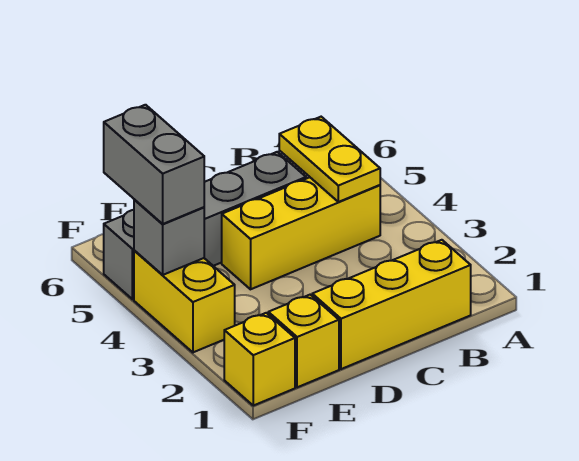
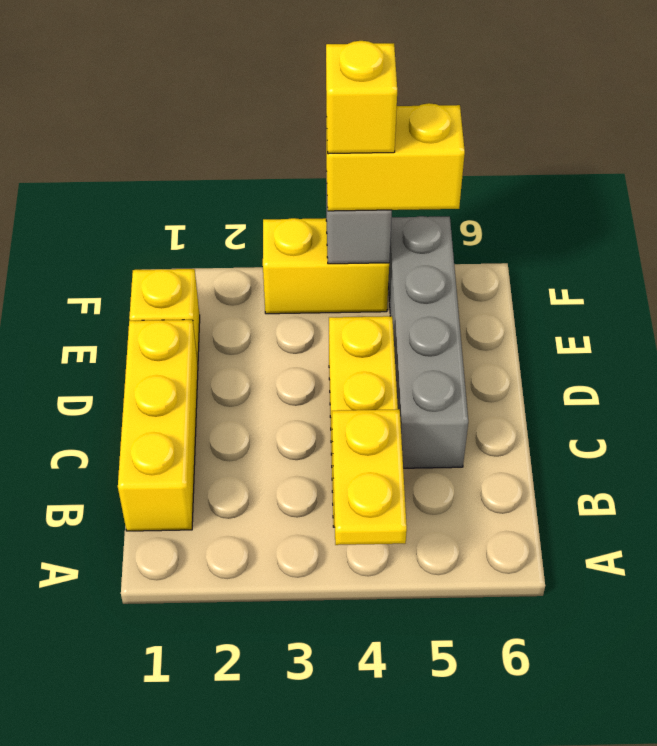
yellow plate B4:B5 level 2 -> yellow plate A4:B4 level 2
yellow brick F1 level 1 -> yellow brick F4 level 4
grey brick F4:F5 level 3 -> yellow brick F4:F5 level 3

